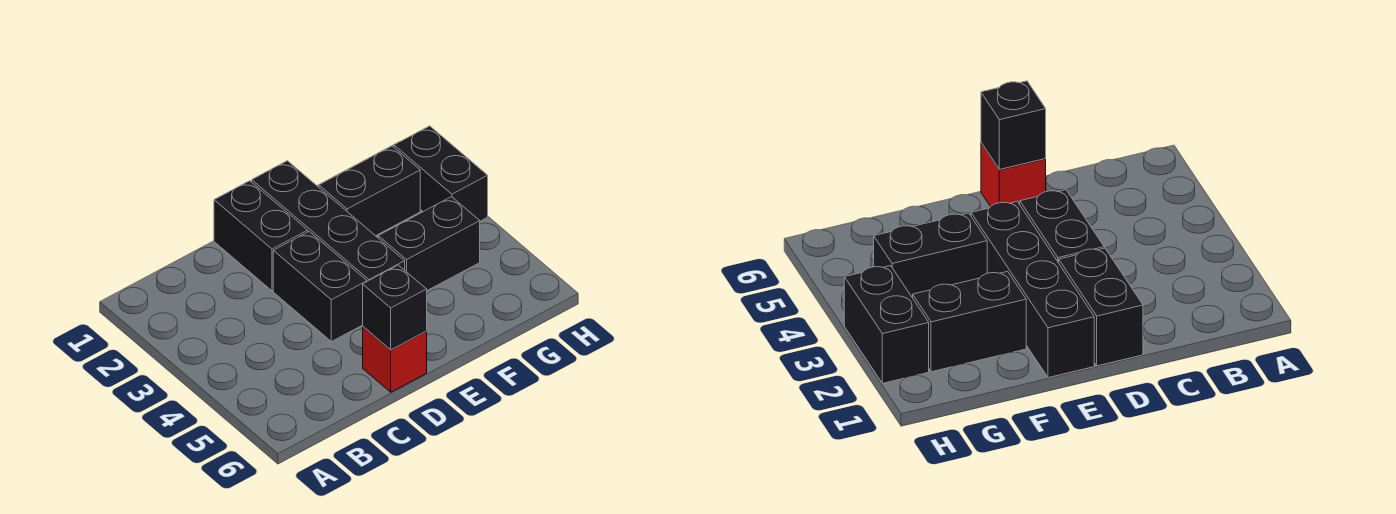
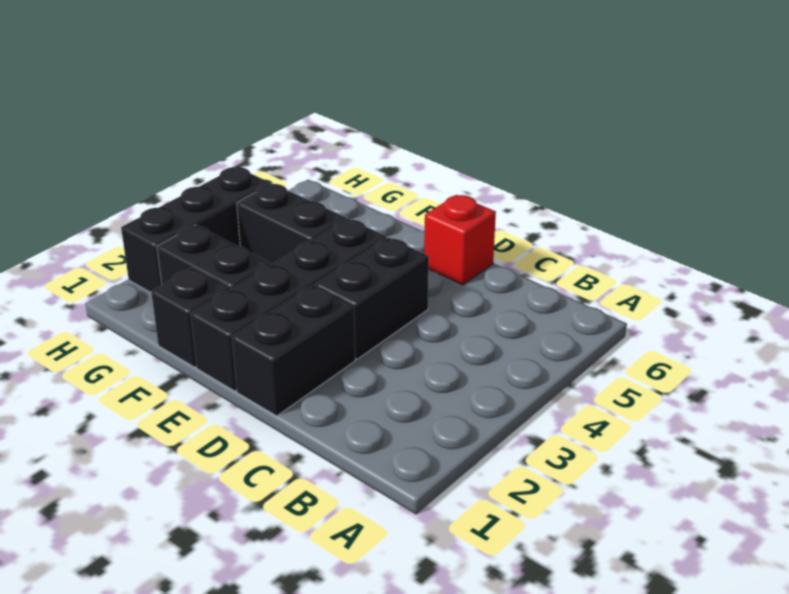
black brick D6 level 2 -> black brick F1 level 1
black brick H2:H3 level 1 -> black brick H2:H4 level 1

